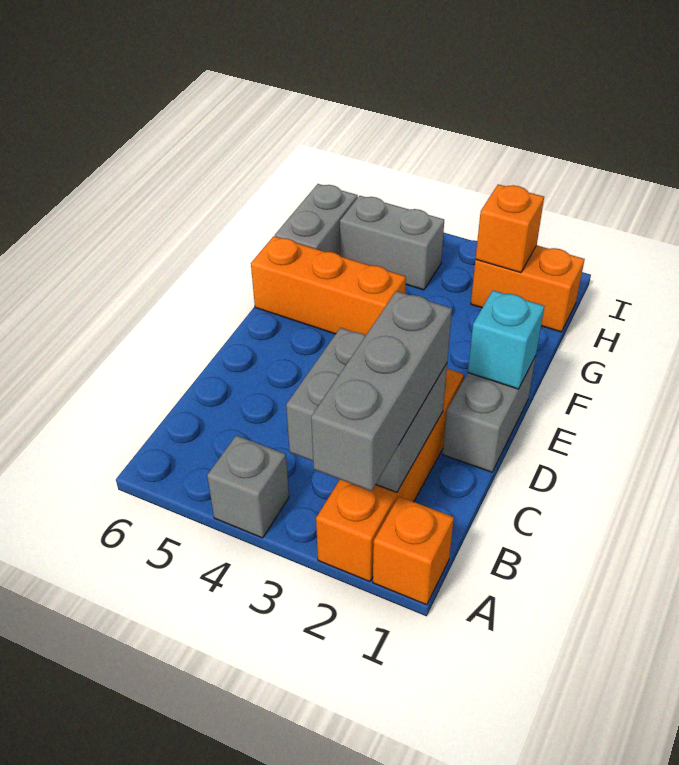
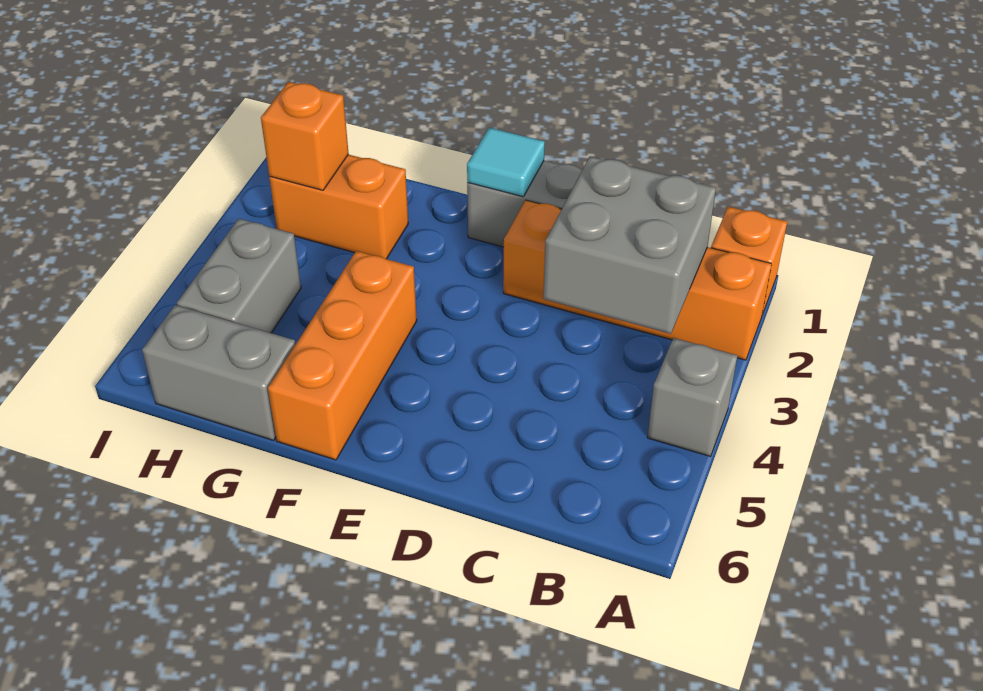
grey brick A2:C2 level 3 -> none
cyan brick E1 level 2 -> cyan tile E1 level 2
orange brick H1:H2 level 1 -> orange brick G2:H2 level 1

